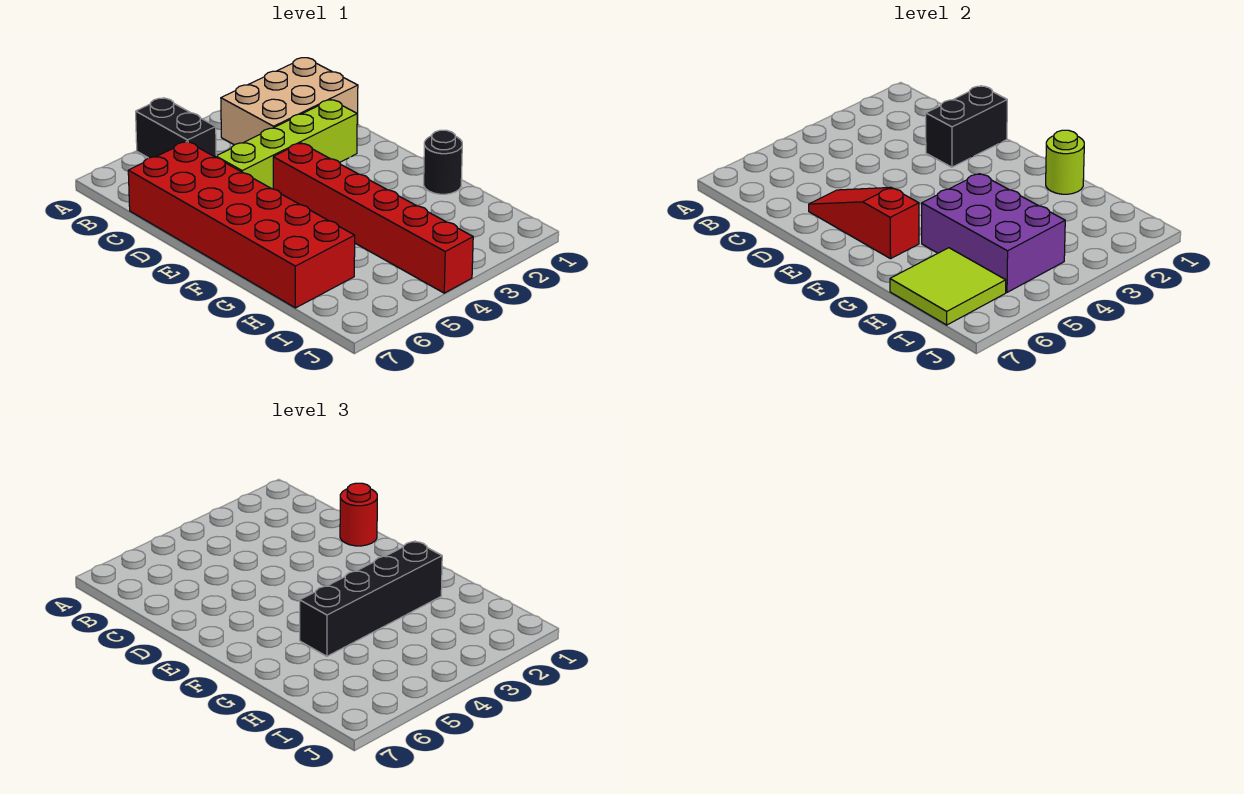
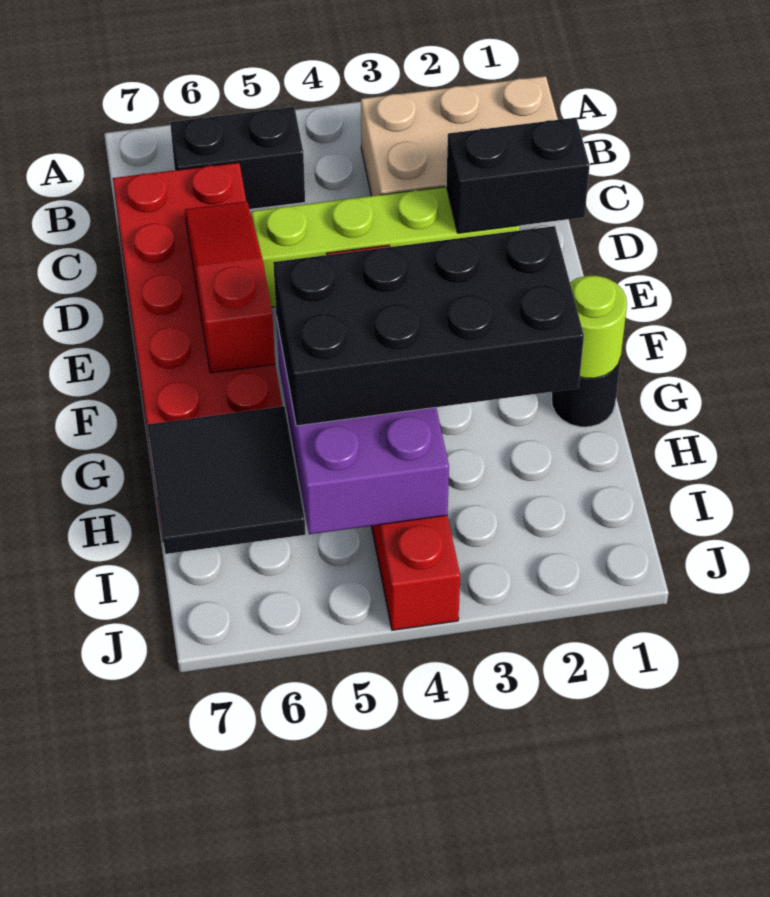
black brick A5:B5 level 1 -> black brick B5:B6 level 1
red round brick D1 level 3 -> none
black brick G2:G5 level 3 -> black brick G2:H5 level 3
lime tile H6:I7 level 2 -> black tile H6:I7 level 2

